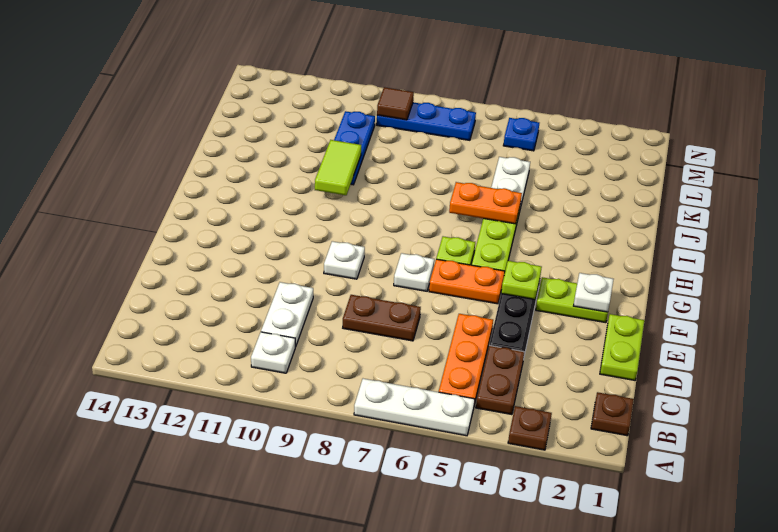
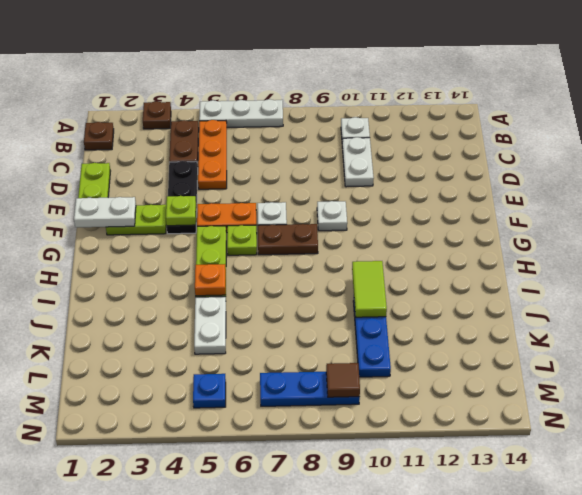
brown plate D7:D8 level 1 -> brown plate G7:G8 level 1
white plate F2 level 2 -> white plate F1:F2 level 2
orange plate I5:I6 level 2 -> orange plate I5 level 2

